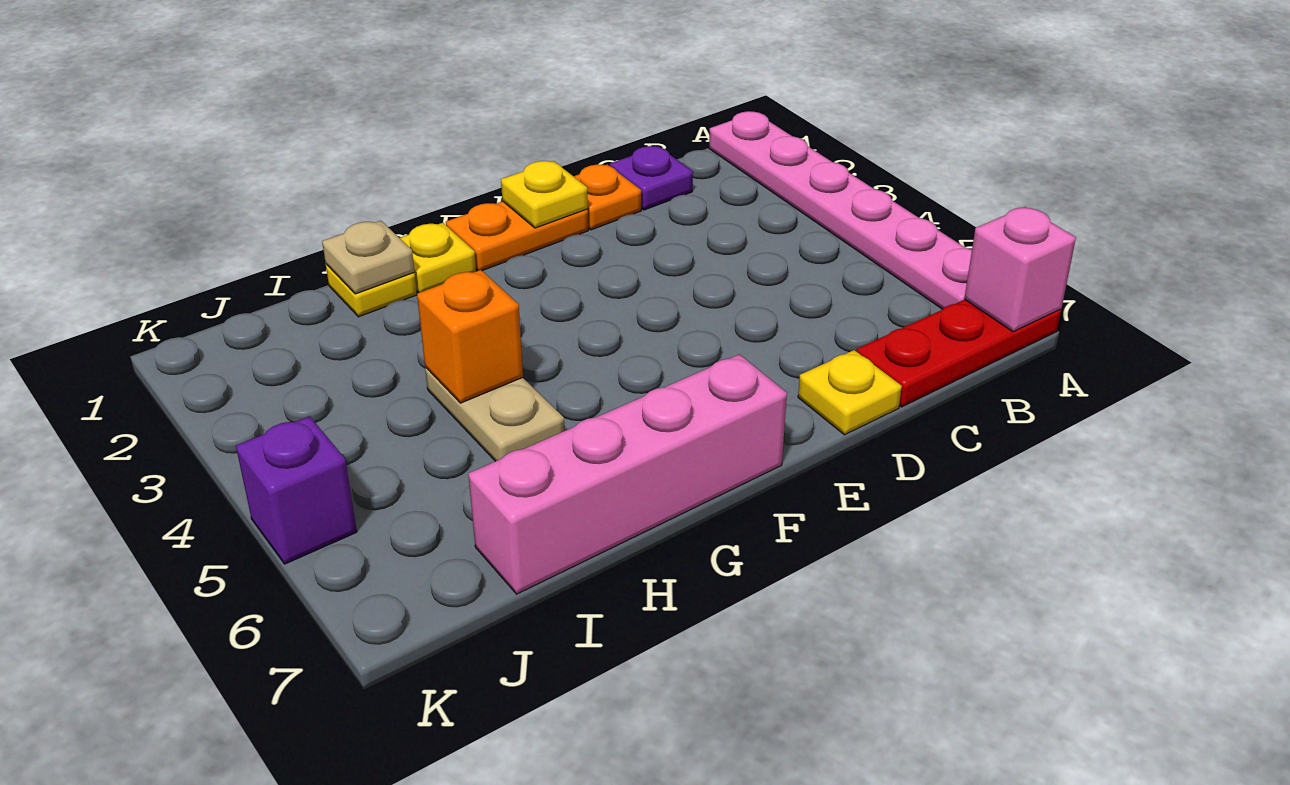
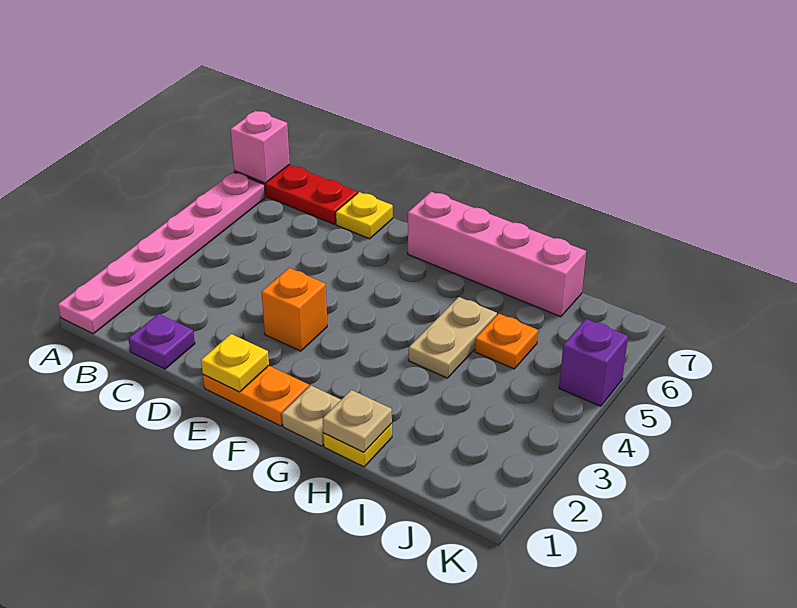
orange plate D1 level 1 -> orange plate I5 level 1
yellow plate G1 level 1 -> tan plate G1 level 1
orange brick H4 level 2 -> orange brick E3 level 1

